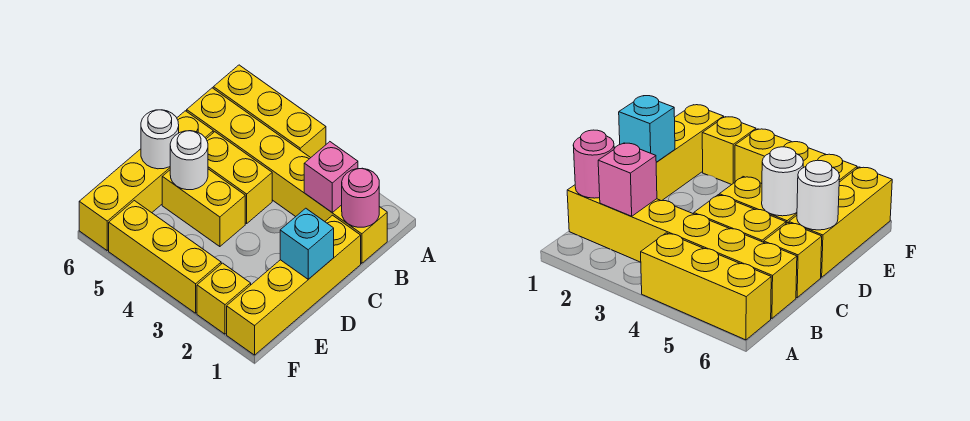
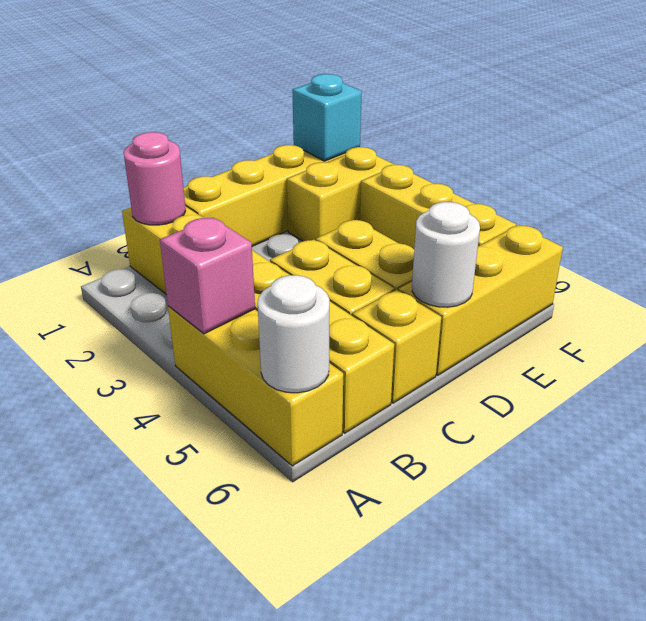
pink brick B2 level 2 -> pink brick A4 level 2
cyan brick D1 level 2 -> cyan brick F1 level 2
white round brick D5 level 2 -> white round brick A6 level 2
yellow brick F2 level 1 -> yellow brick E2:F2 level 1

